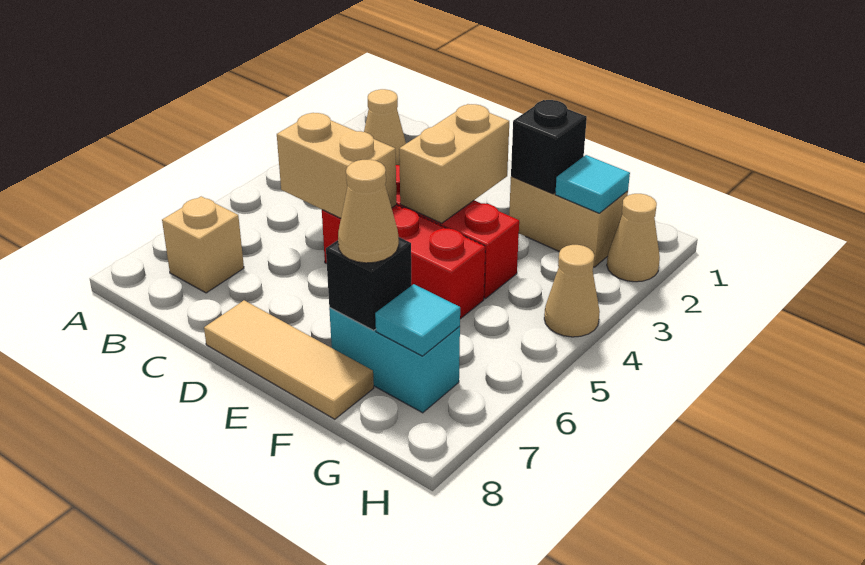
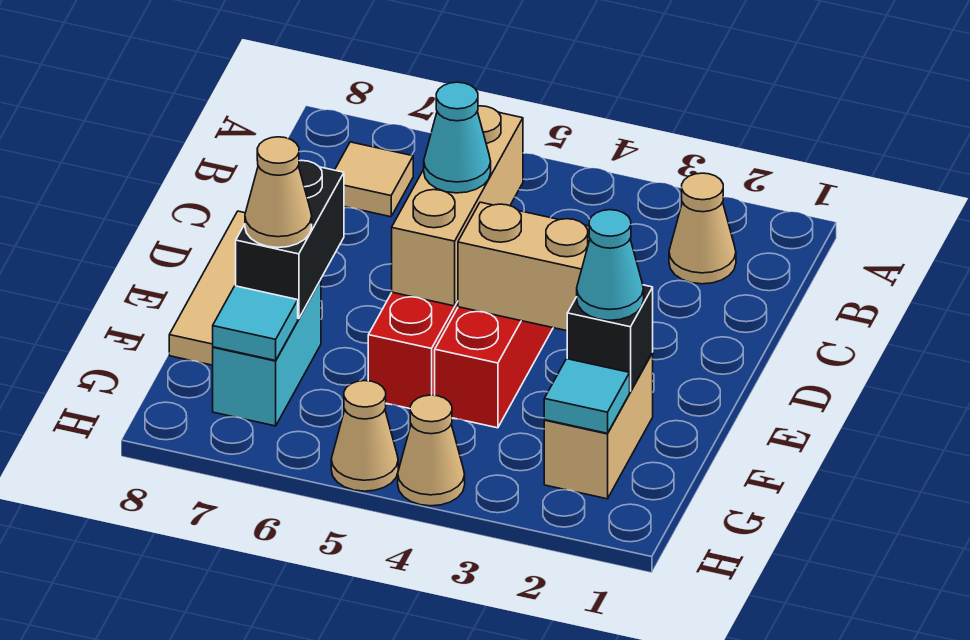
tan brick B7 level 1 -> tan tile B7 level 1
tan brick C5:D5 level 2 -> tan brick C5:E5 level 2
none -> cyan cone D5 level 3
none -> cyan cone F2 level 3
black brick F7 level 2 -> black brick E7:F7 level 2
tan cone H2 level 1 -> tan cone H5 level 1

